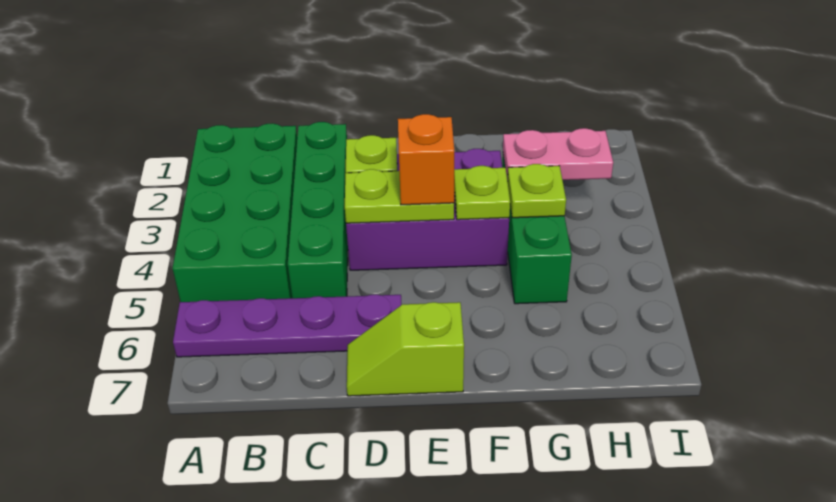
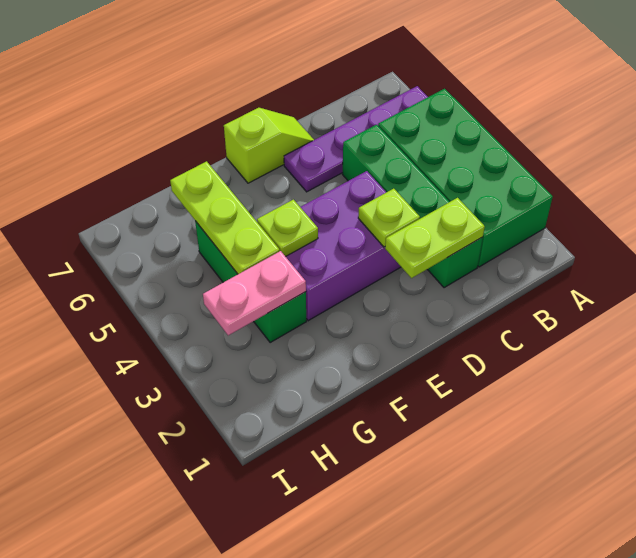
lime plate D4:E4 level 2 -> lime plate C2:D2 level 2
orange brick E4 level 3 -> none
lime plate G4 level 2 -> lime plate G4:G6 level 2

